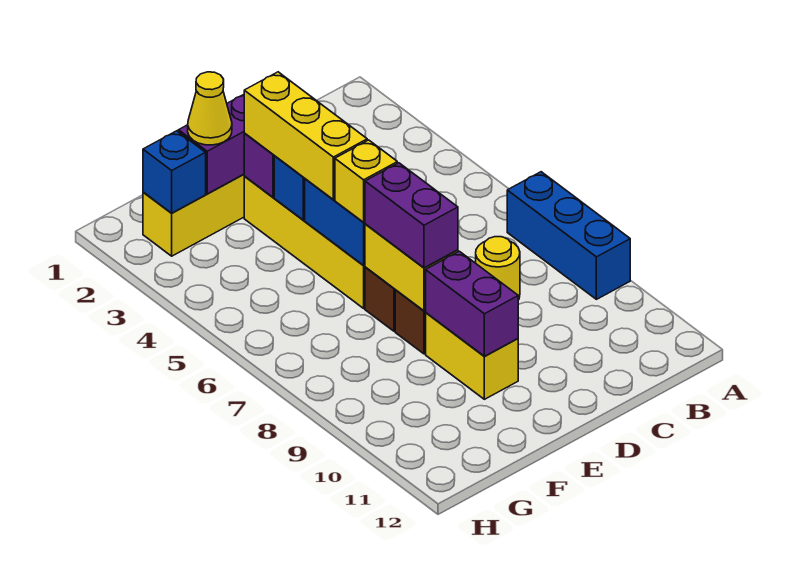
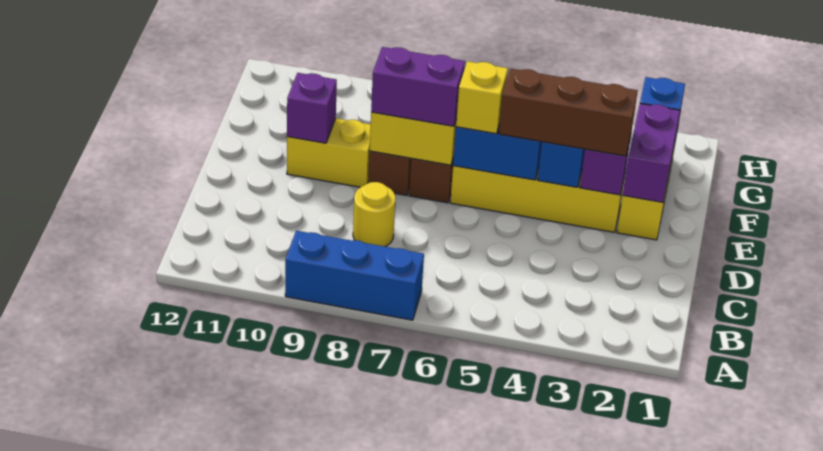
yellow brick E3:E5 level 3 -> brown brick E3:E5 level 3
purple brick E9:E10 level 2 -> purple brick E10 level 2
yellow cone F2 level 3 -> none

